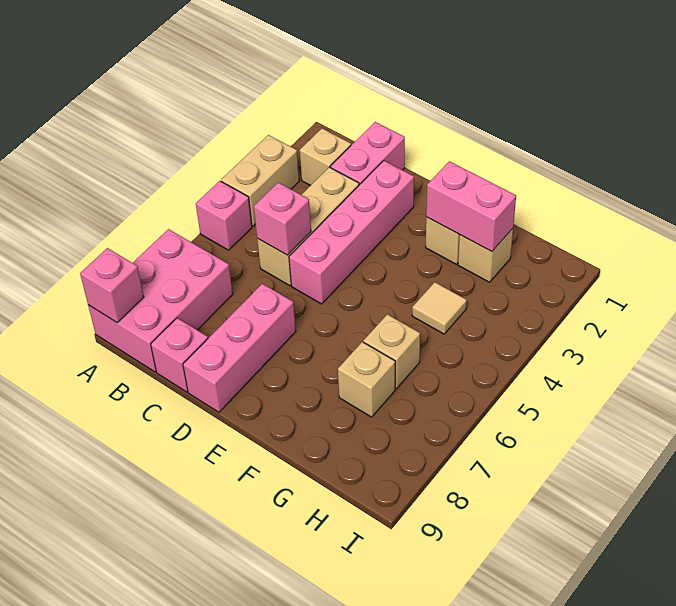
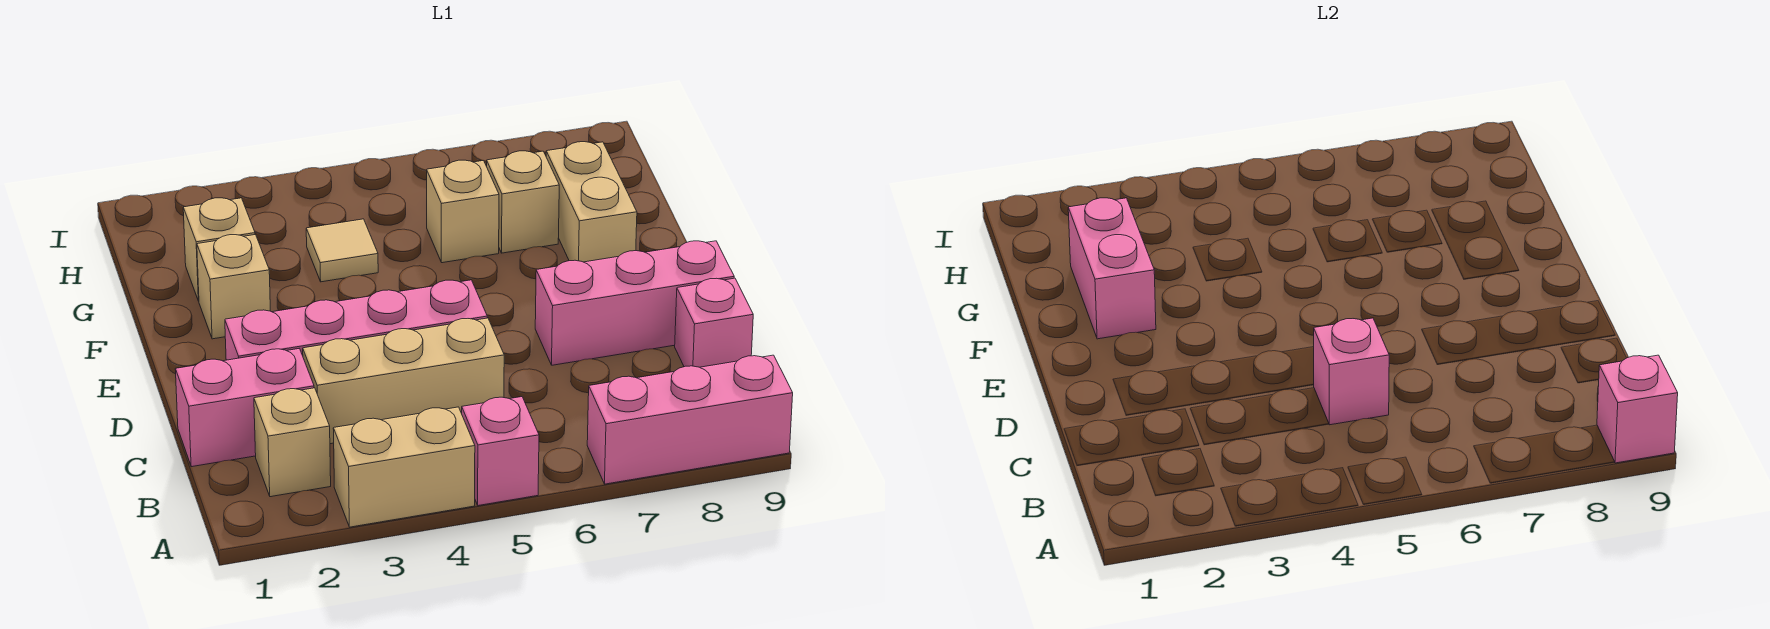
pink brick A7:B9 level 1 -> pink brick A7:A9 level 1
none -> tan brick F8:G8 level 1

